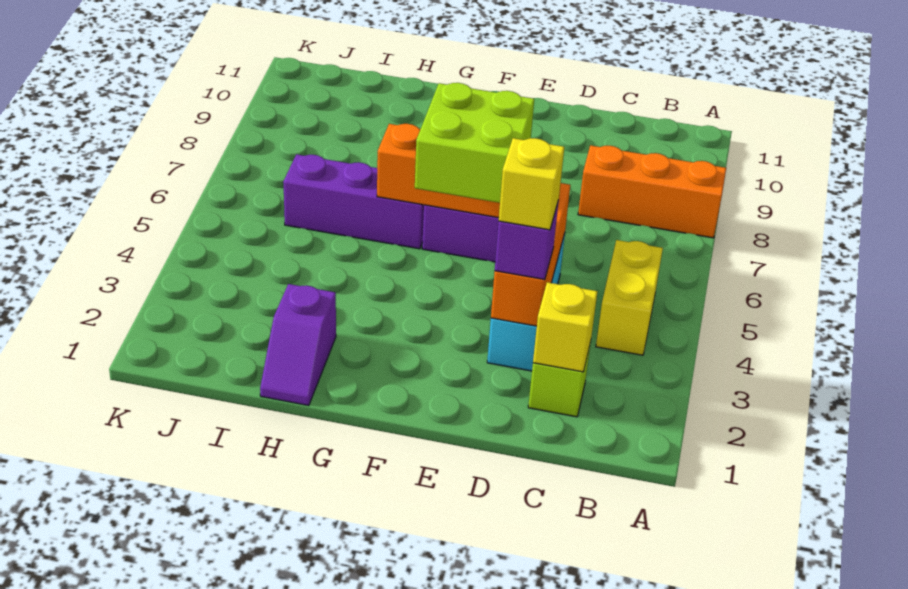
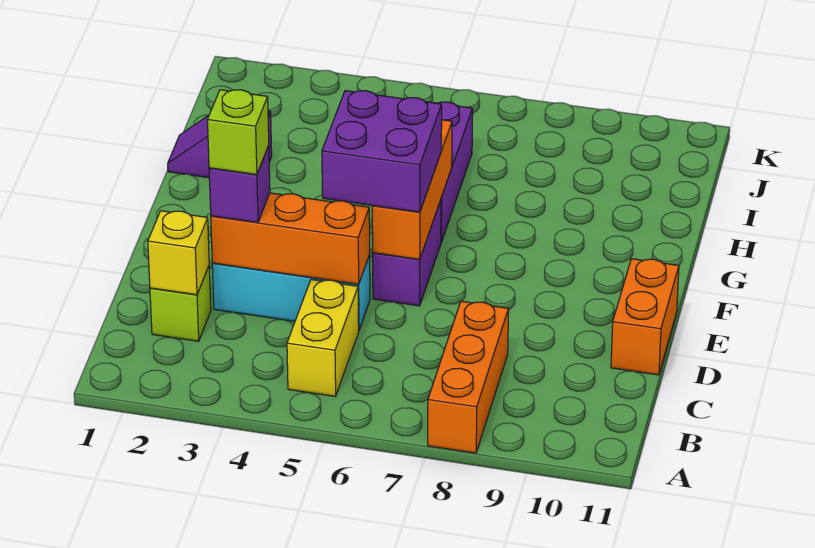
yellow brick B4:B5 level 1 -> yellow brick B5:C5 level 1
yellow brick D3 level 4 -> lime brick D3 level 4
none -> orange brick D11:E11 level 1
lime brick E5:F6 level 3 -> purple brick E5:F6 level 3

